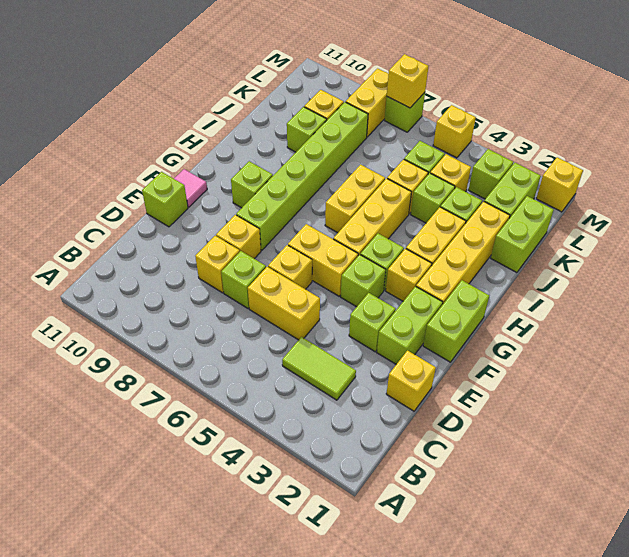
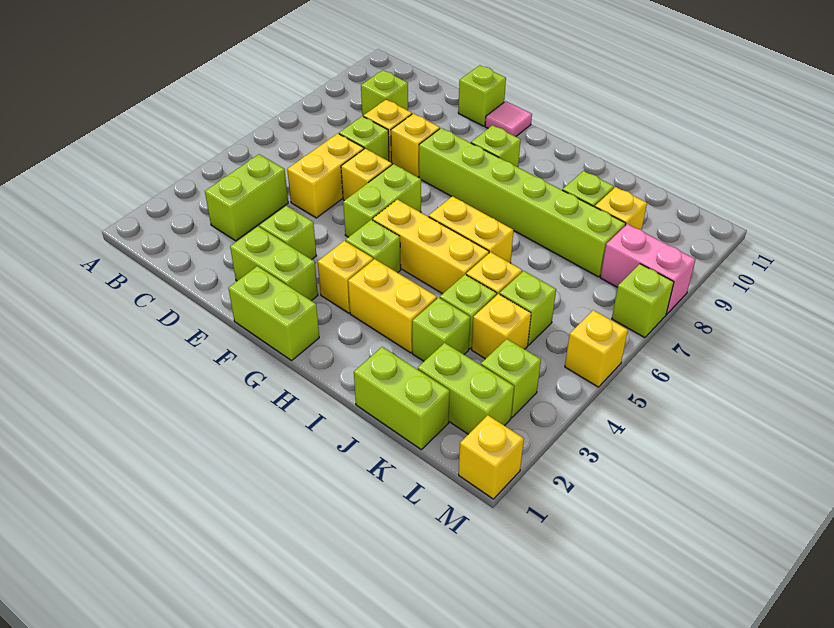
lime tile C3:C4 level 1 -> lime brick C3:C4 level 1
yellow brick D1 level 1 -> none
lime brick F4 level 1 -> lime brick C9 level 1
yellow brick F5:F6 level 1 -> lime brick F5:F6 level 1
yellow brick G2:J2 level 1 -> none
yellow brick L8:M8 level 1 -> pink brick L8:M8 level 1
yellow brick M7 level 2 -> none

